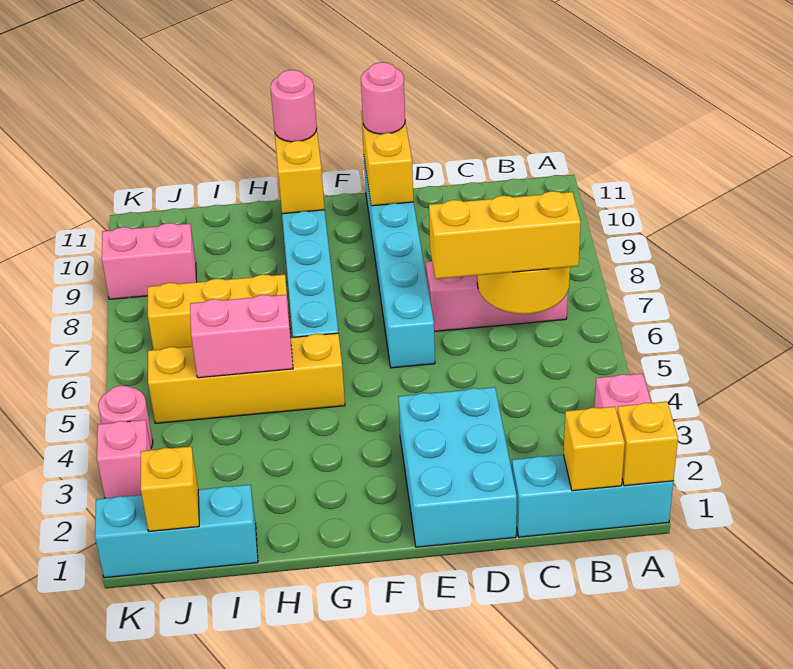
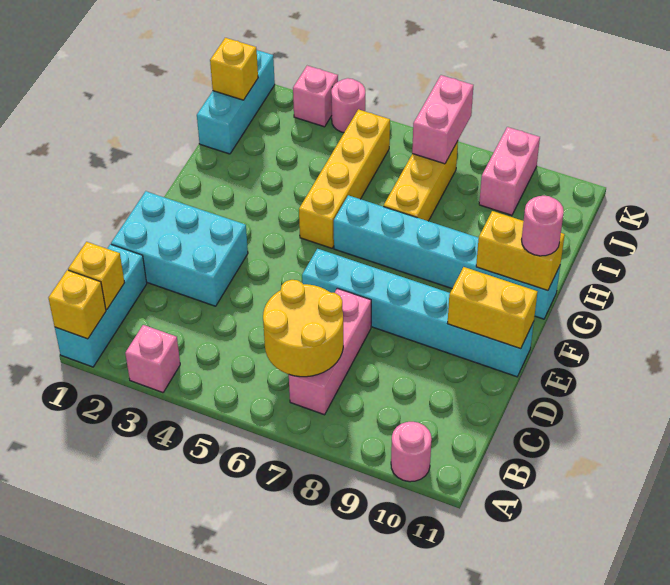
yellow brick B6:D6 level 3 -> none
pink round brick E11 level 3 -> pink round brick A10 level 1
pink brick H5:I5 level 2 -> pink brick J7:K7 level 2

